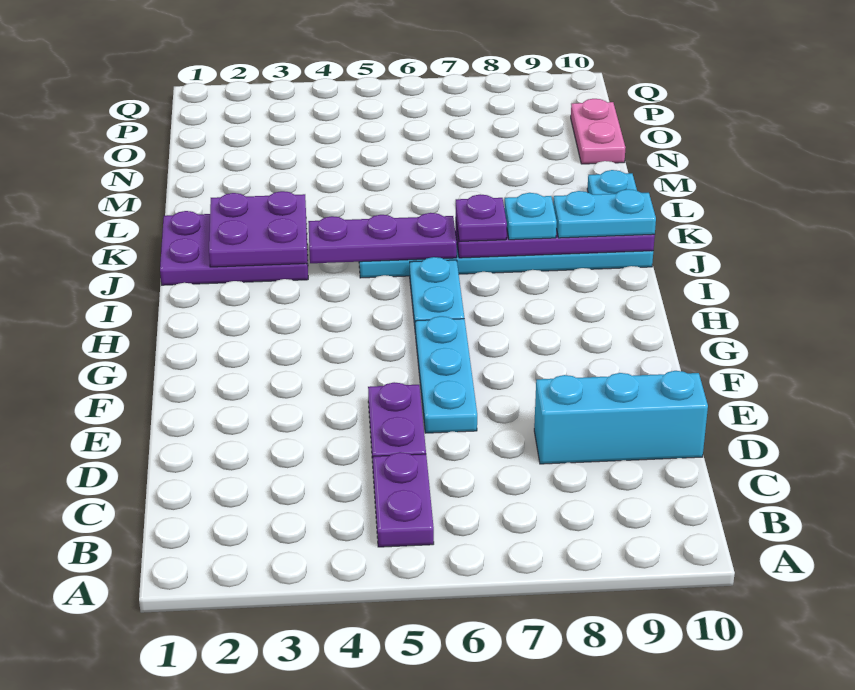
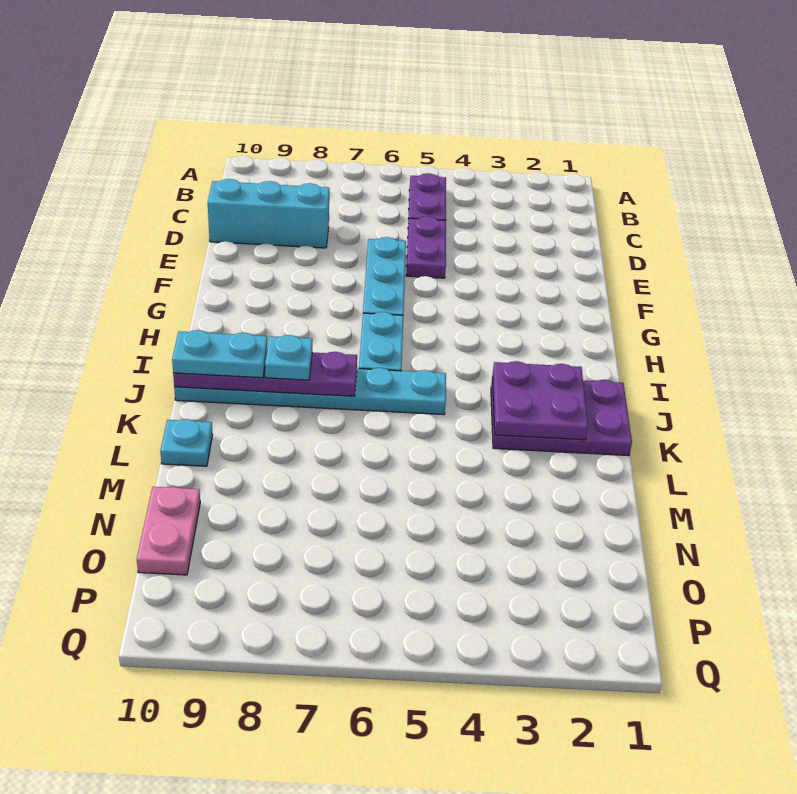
purple plate J4:J6 level 2 -> none
purple plate J7 level 3 -> none

